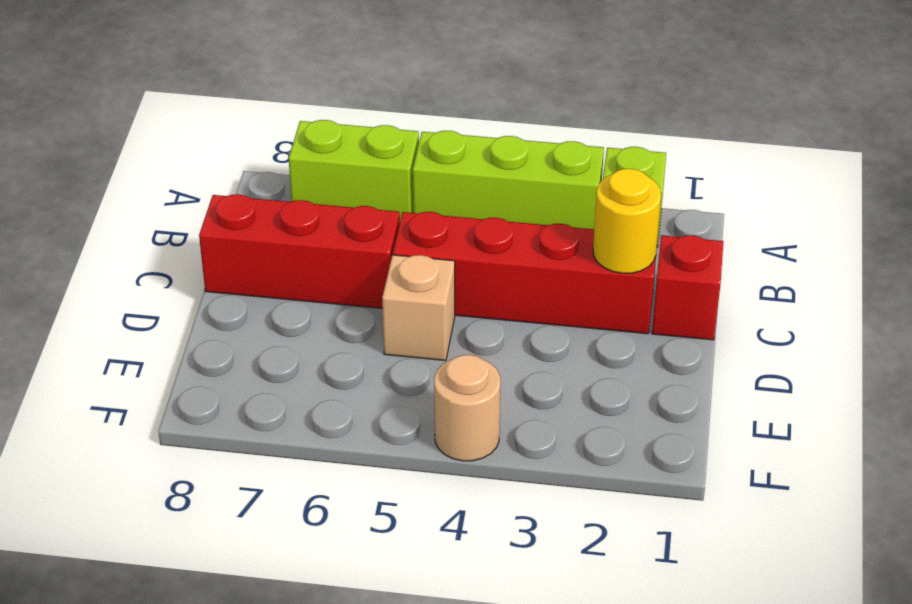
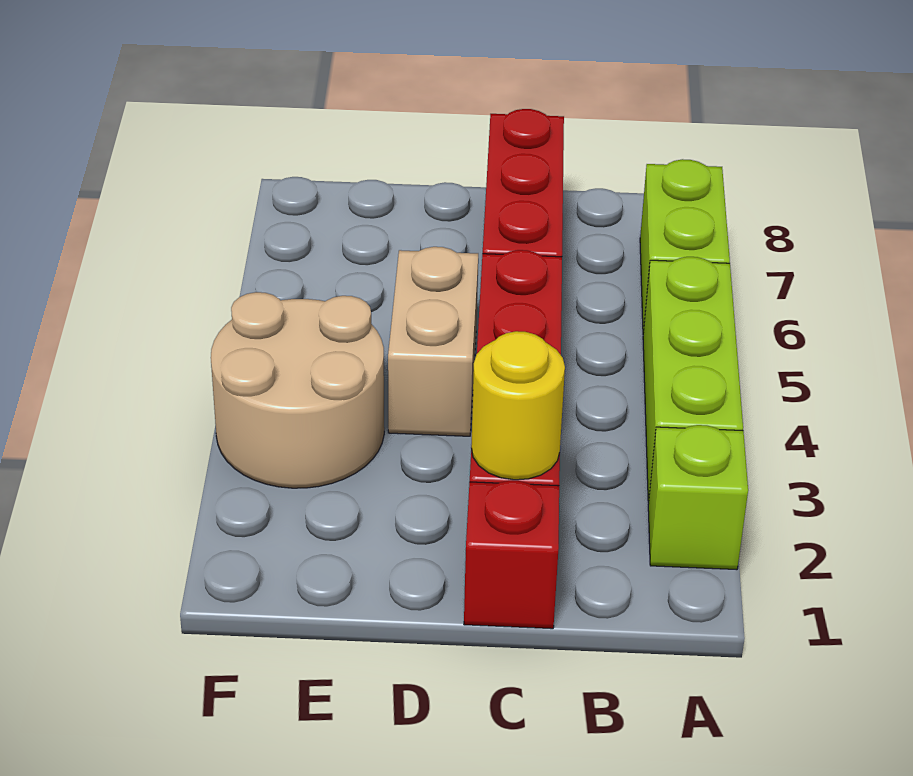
tan brick D5 level 1 -> tan brick D4:D5 level 1
tan round brick F4 level 1 -> tan round brick E3:F4 level 1

